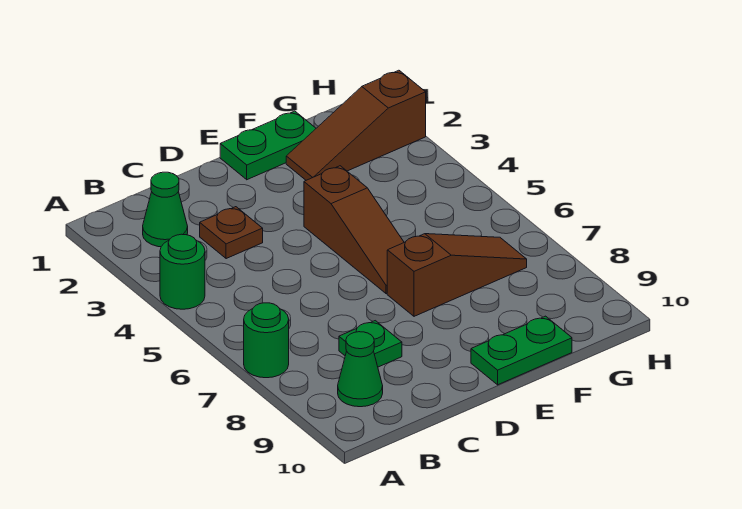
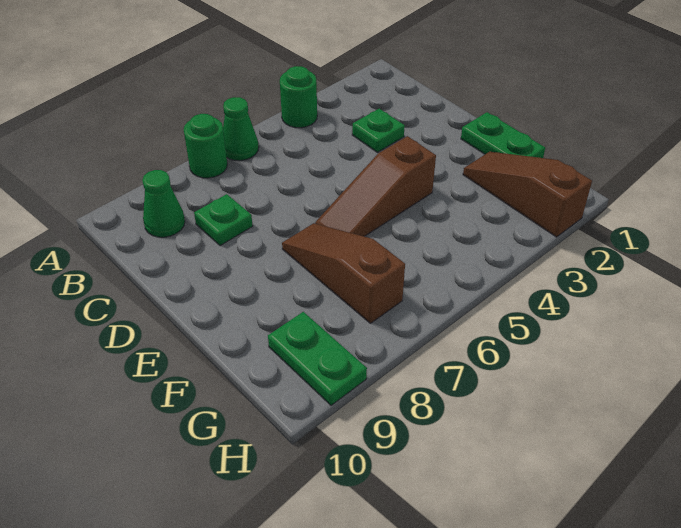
green cone B2 level 1 -> green cone A6 level 1
brown plate C3 level 1 -> green plate C3 level 1
brown slope E7:G7 level 1 top E -> brown slope E7:G7 level 1 top G
green plate E10:F10 level 1 -> green plate G9:H9 level 1

